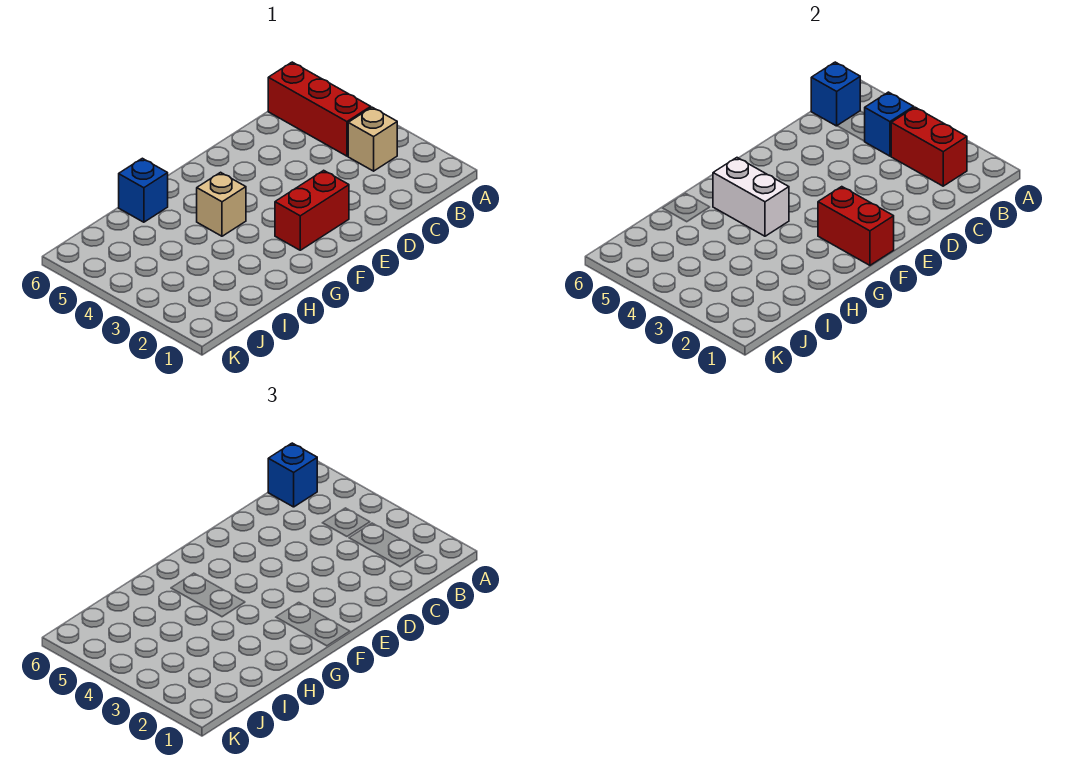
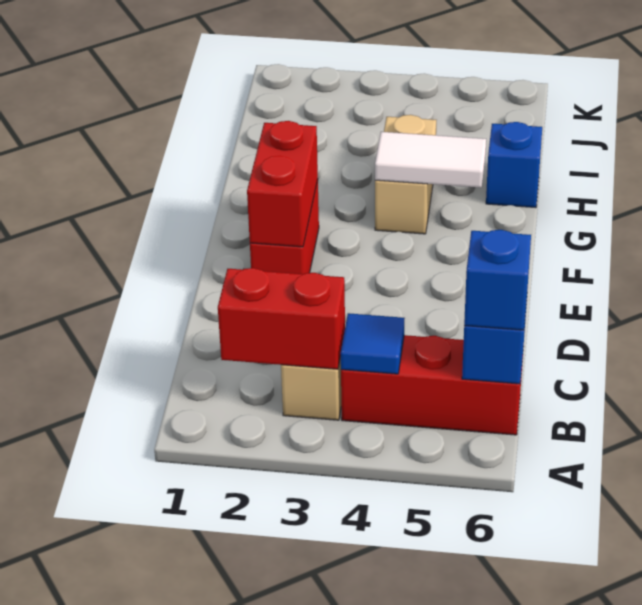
blue brick B4 level 2 -> blue tile B4 level 2
red brick F1:F2 level 2 -> red brick E2:F2 level 2
tan brick G4 level 1 -> tan brick G4:H4 level 1
white brick G4:G5 level 2 -> white tile G4:G5 level 2

